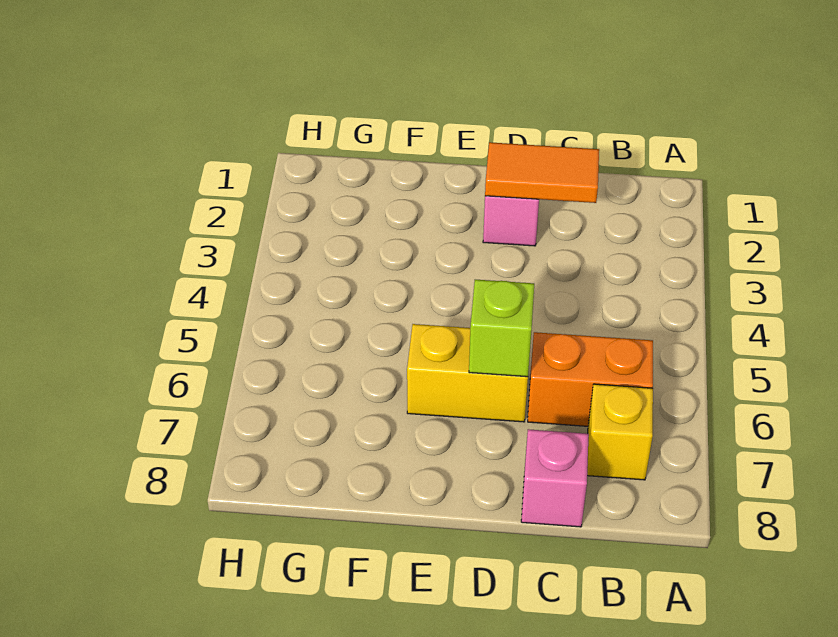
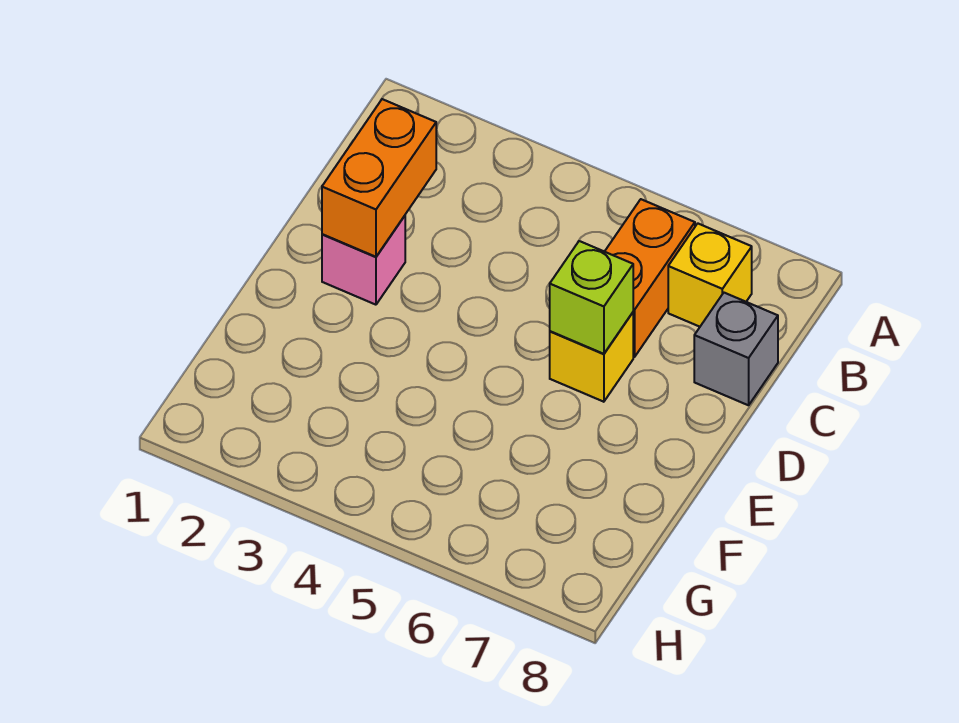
orange tile C2:D2 level 2 -> orange brick C2:D2 level 2
pink brick C8 level 1 -> grey brick C8 level 1
yellow brick D6:E6 level 1 -> yellow brick D6 level 1

